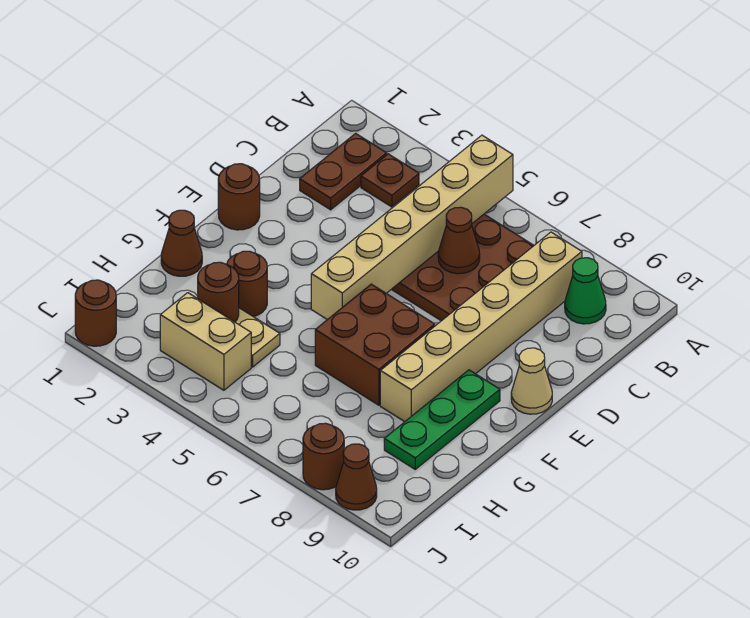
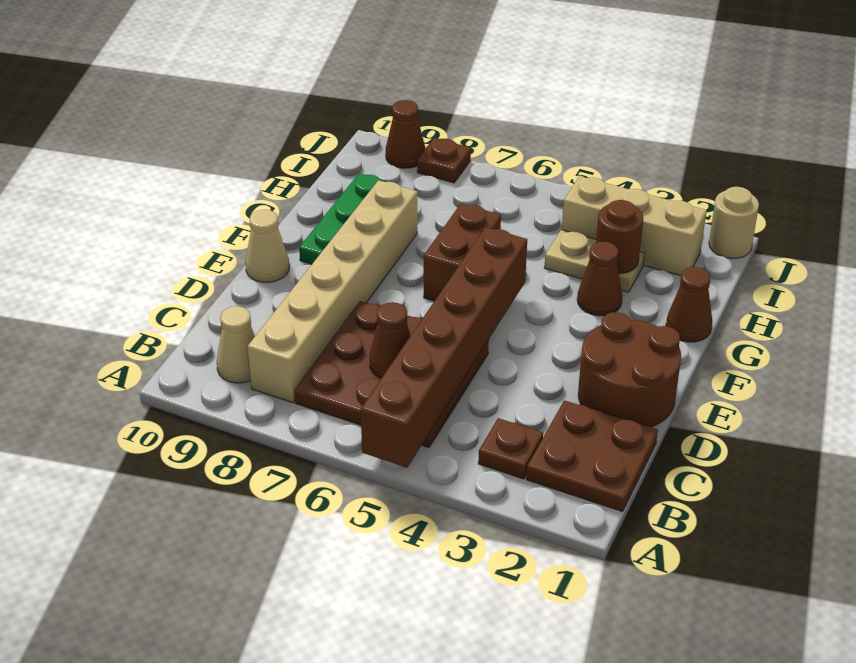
tan brick A5:F5 level 2 -> brown brick A5:F5 level 2
brown plate B2:C2 level 1 -> brown plate B1:C2 level 1
green cone B9 level 1 -> tan cone B9 level 1
brown round brick E1 level 1 -> brown round brick D1:E2 level 1
brown brick F6:G7 level 1 -> brown brick F6:G6 level 1
brown round brick G3 level 1 -> brown cone G3 level 1
tan brick I3:I4 level 1 -> tan brick I2:I4 level 1
brown round brick J1 level 1 -> tan round brick J1 level 1
brown round brick J8 level 1 -> brown plate J8 level 1

